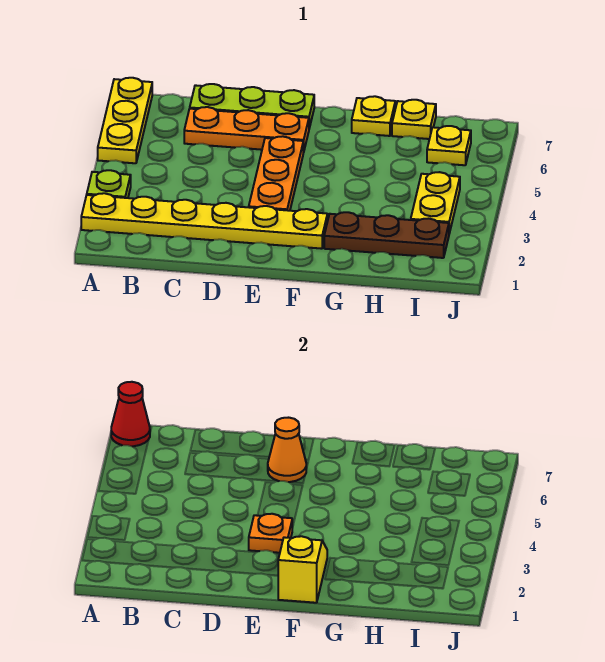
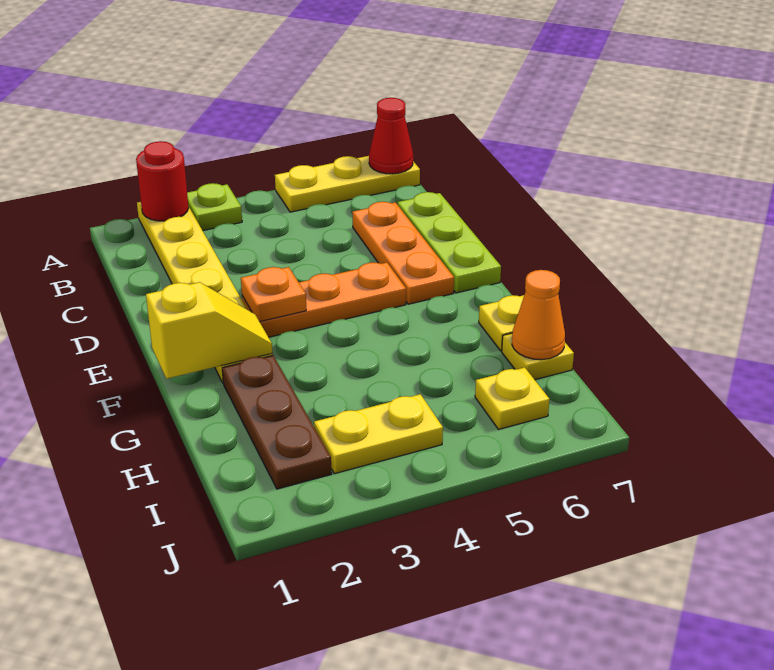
none -> red round brick A2 level 2
orange cone E6 level 2 -> orange cone H7 level 2

